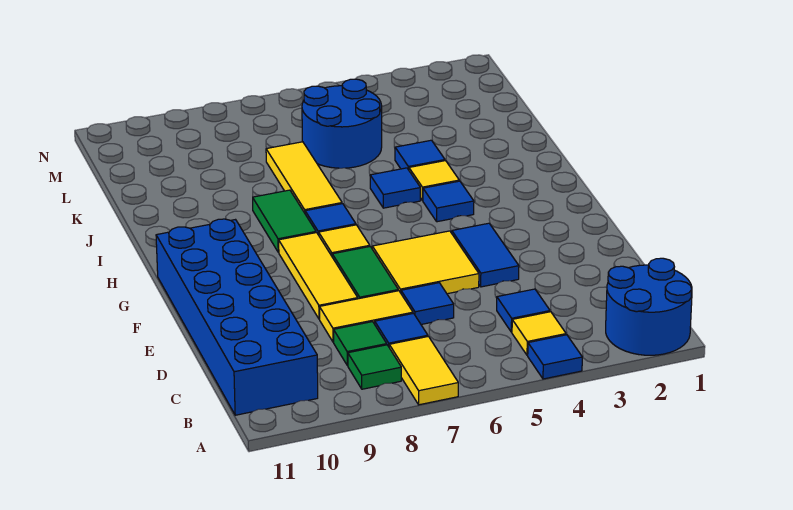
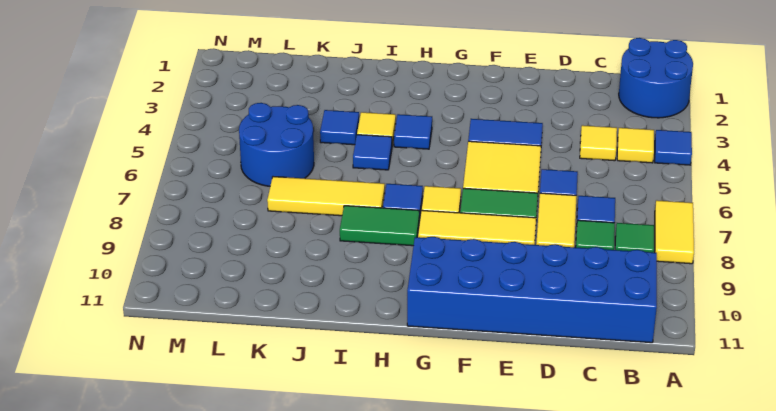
yellow tile A7:B7 level 1 -> yellow tile A7:A8 level 1
blue tile C4 level 1 -> yellow tile C4 level 1

